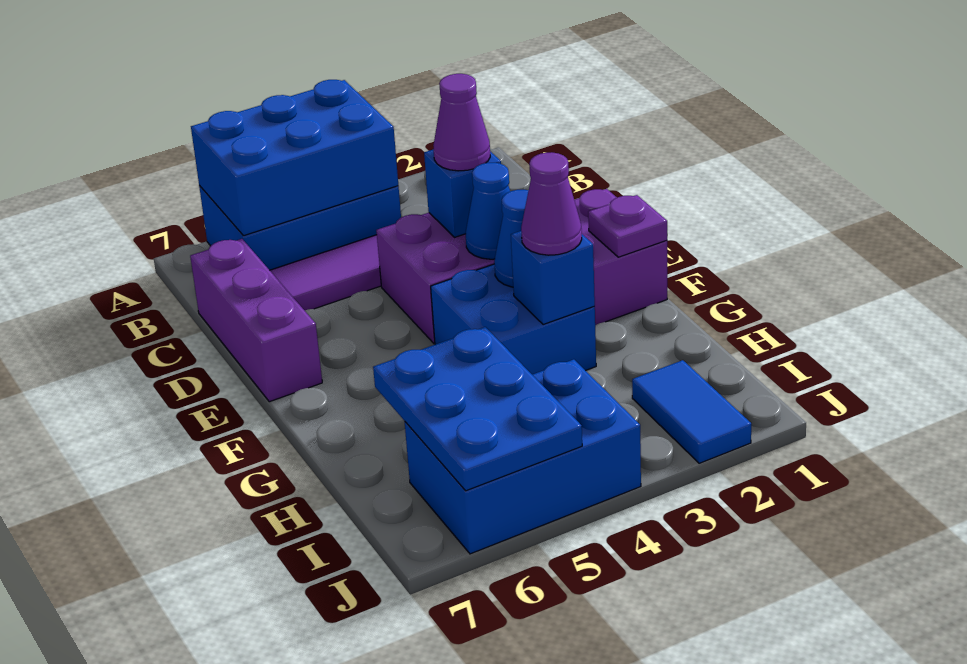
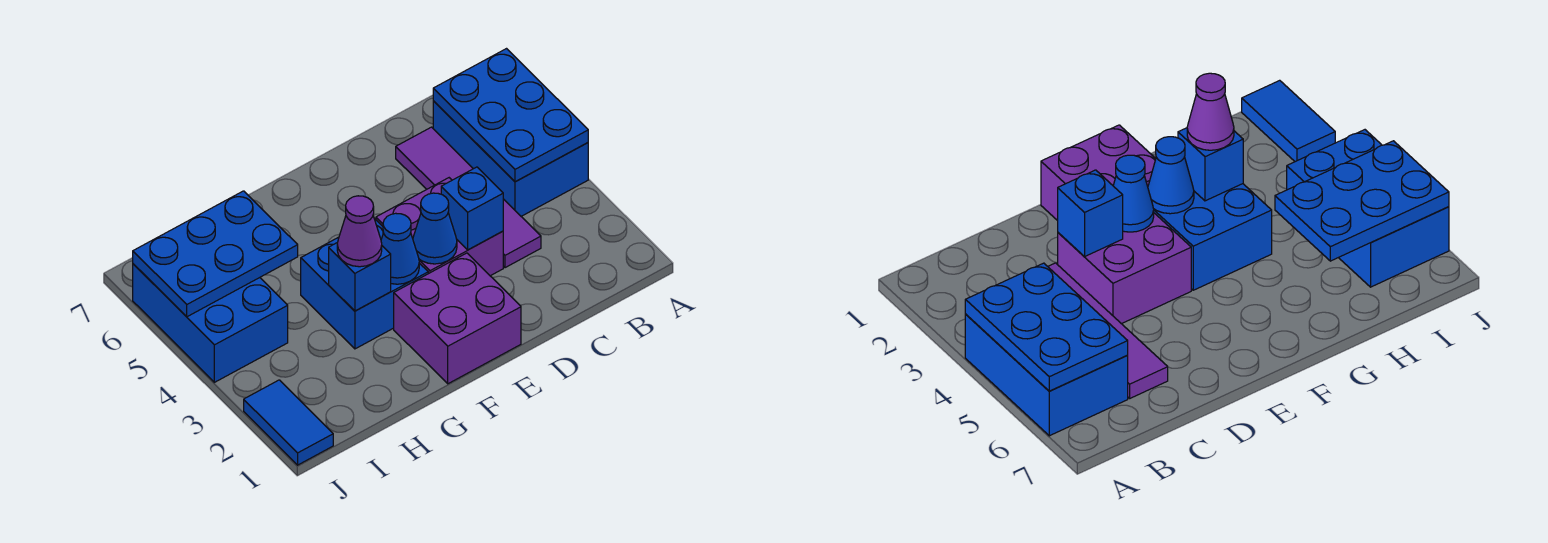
blue brick A4:B6 level 2 -> blue plate A4:B6 level 2
purple brick C7:E7 level 1 -> none
purple cone D3 level 3 -> none
purple plate F1 level 2 -> none
blue tile I2:J2 level 1 -> blue tile J1:J2 level 1

